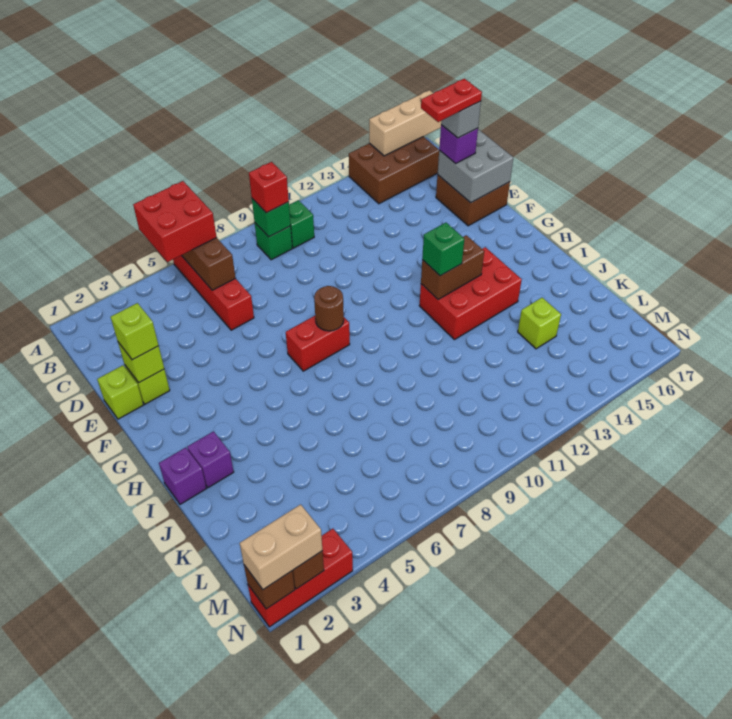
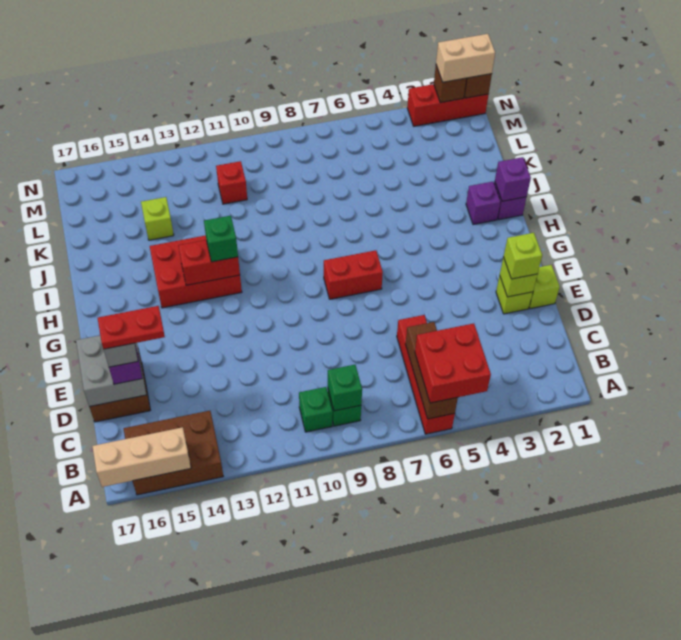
red brick B9 level 3 -> red brick L11 level 1
brown round brick G8 level 2 -> none
brown brick H12:H13 level 2 -> red brick H12:H13 level 2
none -> purple brick I1 level 2

